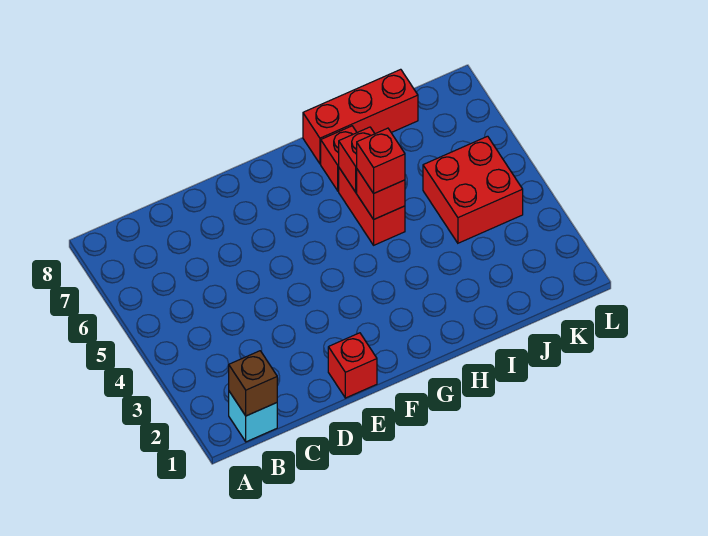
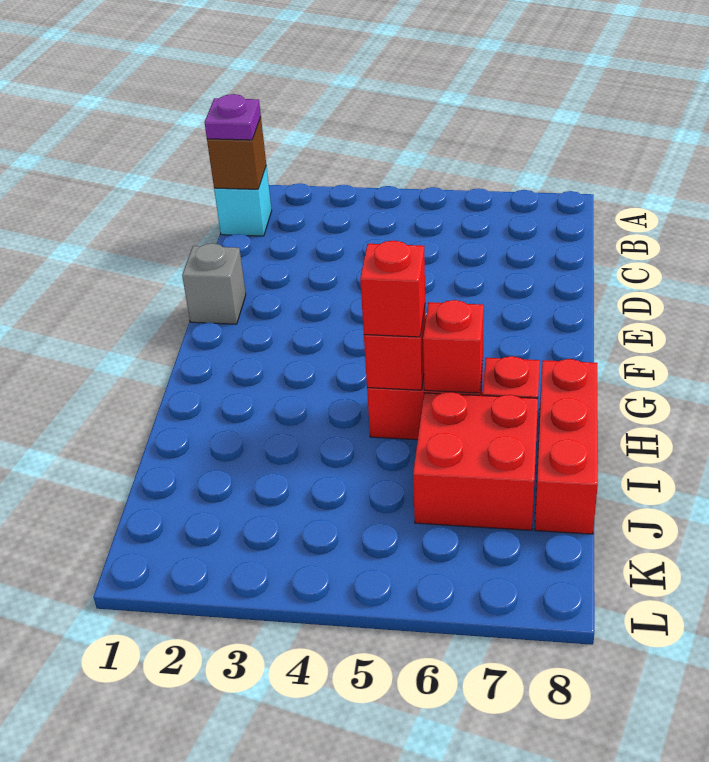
none -> purple plate B1 level 3
red brick E1 level 1 -> grey brick E1 level 1
red brick J4:K5 level 1 -> red brick I6:J7 level 1

